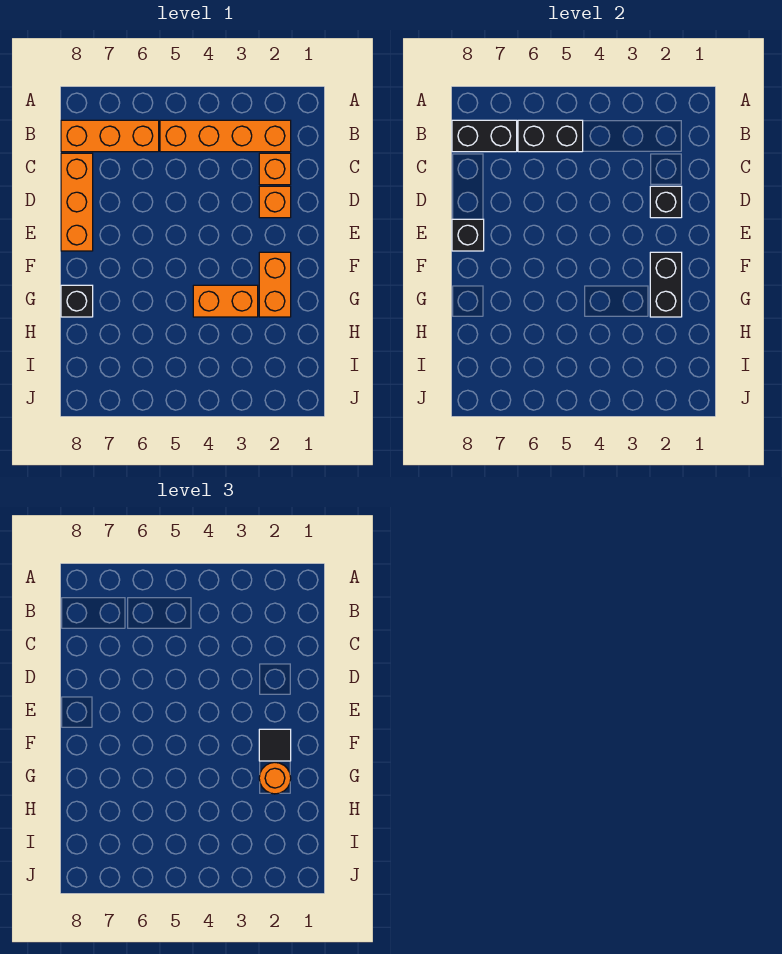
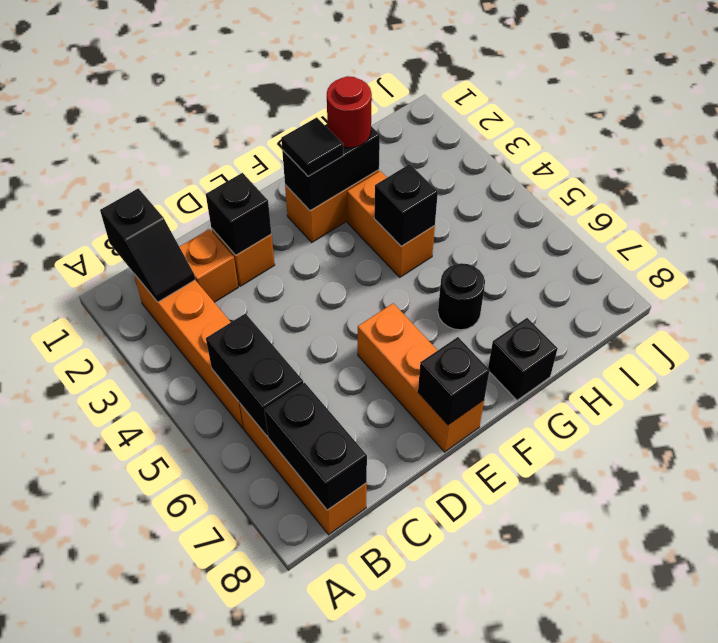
none -> black slope B1:B2 level 2 top 1
orange brick C8:E8 level 1 -> orange brick E6:E8 level 1
orange round brick G2 level 3 -> red round brick G2 level 3
none -> black brick G4 level 2
none -> black round brick G6 level 1

